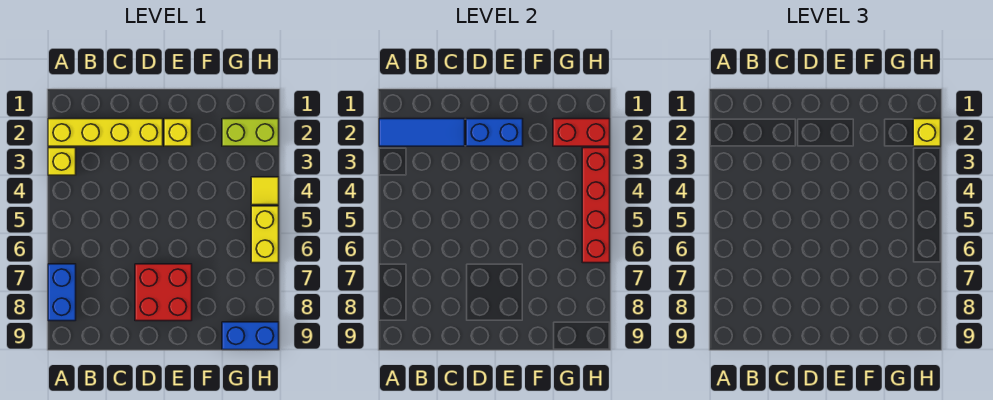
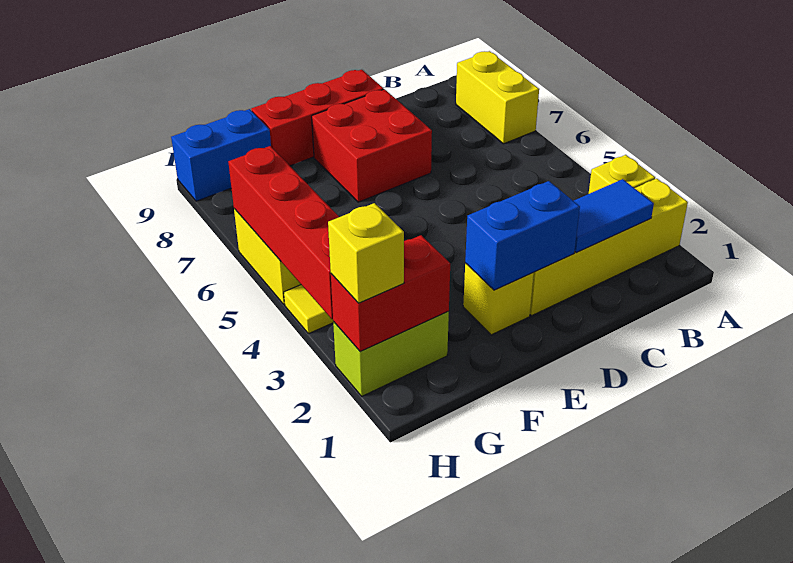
blue tile A2:C2 level 2 -> blue tile B2:C2 level 2
blue brick A7:A8 level 1 -> yellow brick A7:A8 level 1
none -> red brick D9:F9 level 1

